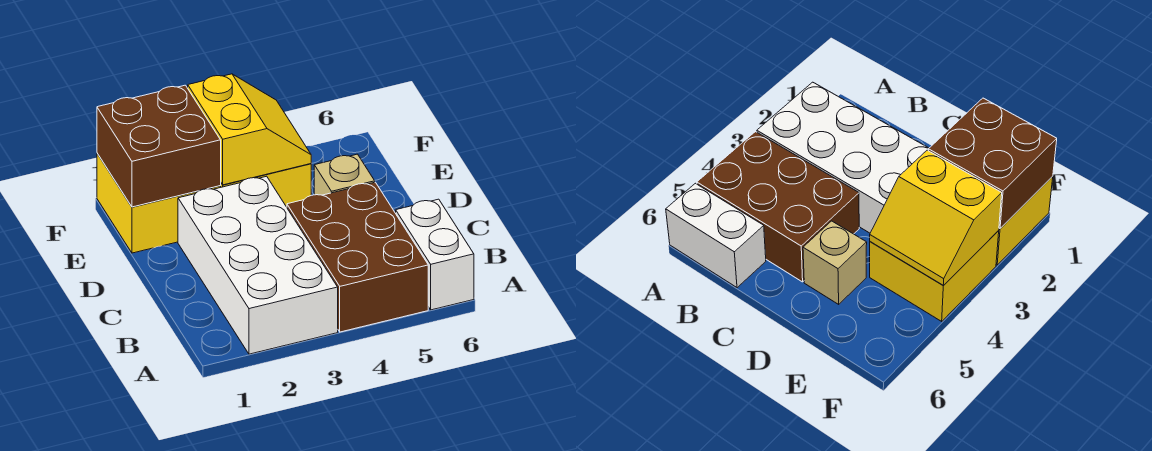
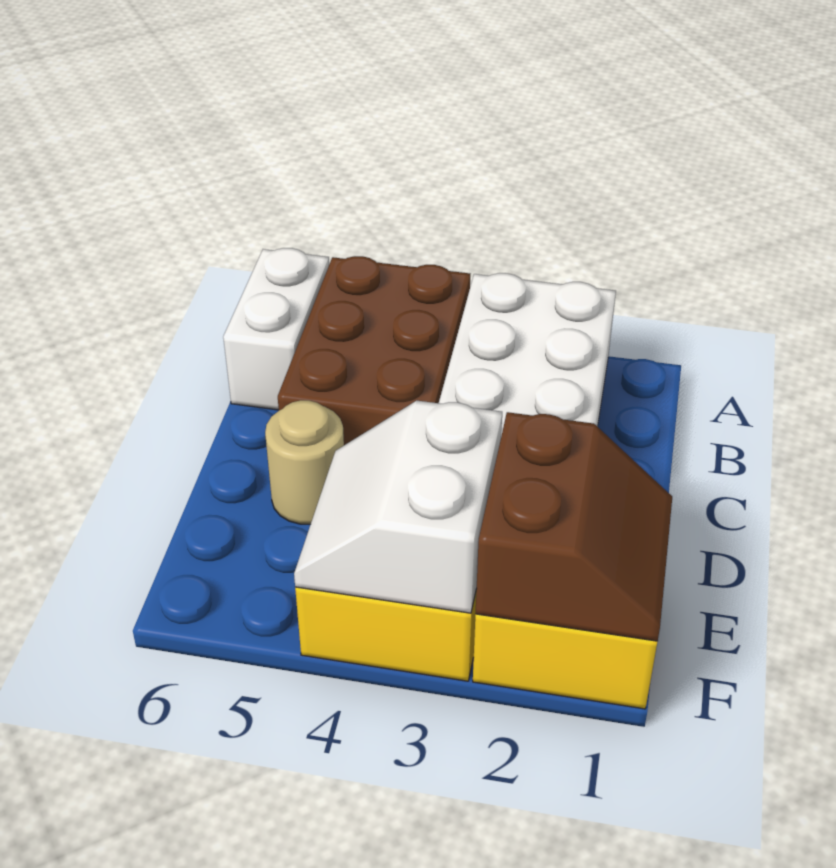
tan brick D5 level 1 -> tan round brick D5 level 1
brown brick E1:F2 level 2 -> brown slope E1:F2 level 2 top 2
yellow slope E3:F4 level 2 top 3 -> white slope E3:F4 level 2 top 3

